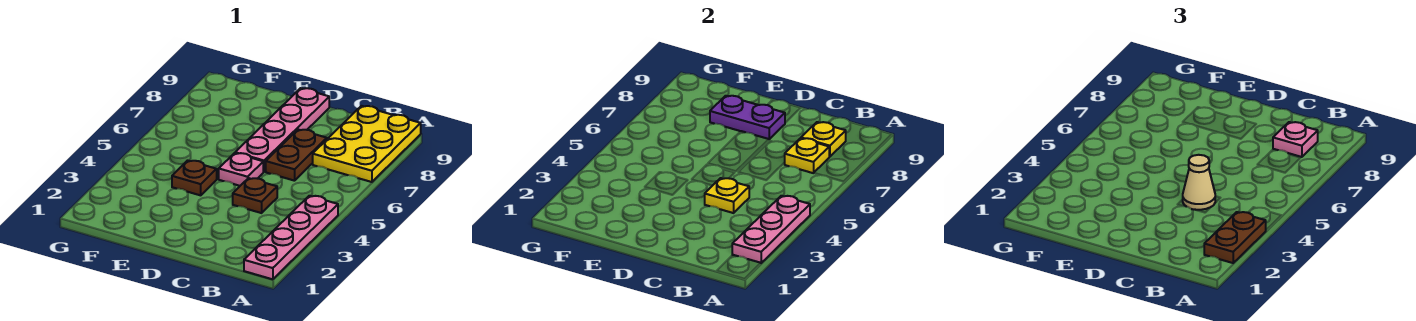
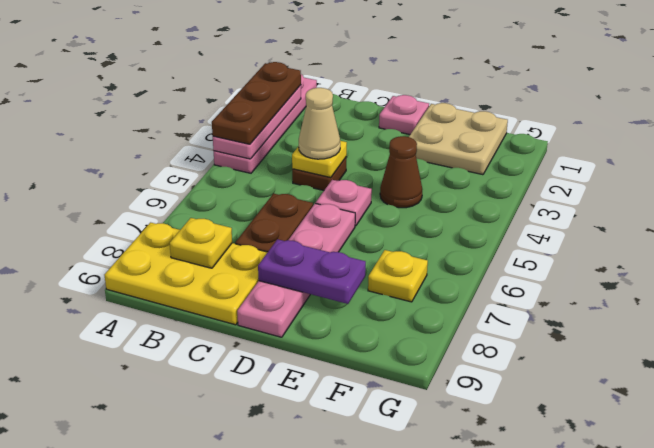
brown plate A2:A3 level 3 -> brown plate A2:A4 level 3
yellow plate A7:B9 level 1 -> yellow plate A8:C9 level 1
yellow plate B7 level 2 -> yellow plate F7 level 1
pink plate B8 level 3 -> pink plate D1 level 1
none -> tan plate E1:F2 level 1
brown plate E4 level 1 -> brown cone E4 level 1

